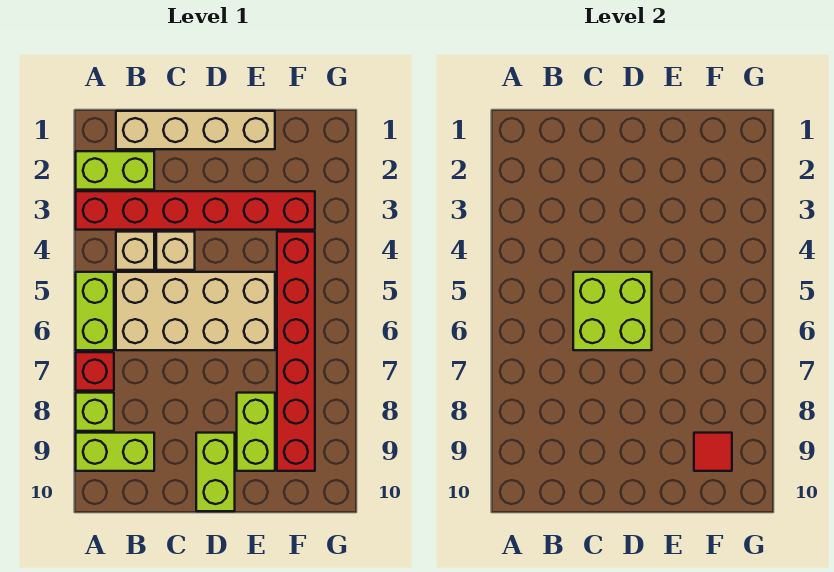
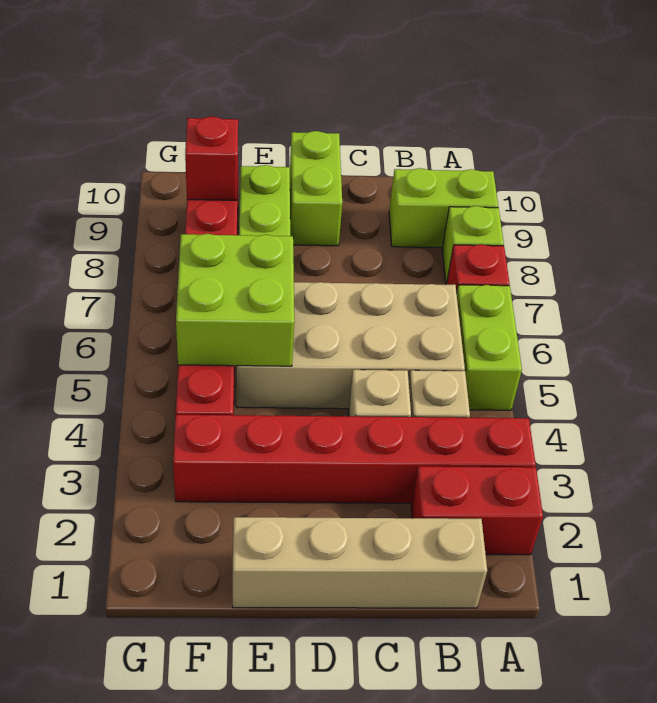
lime brick A2:B2 level 1 -> red brick A2:B2 level 1
lime brick C5:D6 level 2 -> lime brick E5:F6 level 2
red tile F9 level 2 -> red brick F9 level 2

